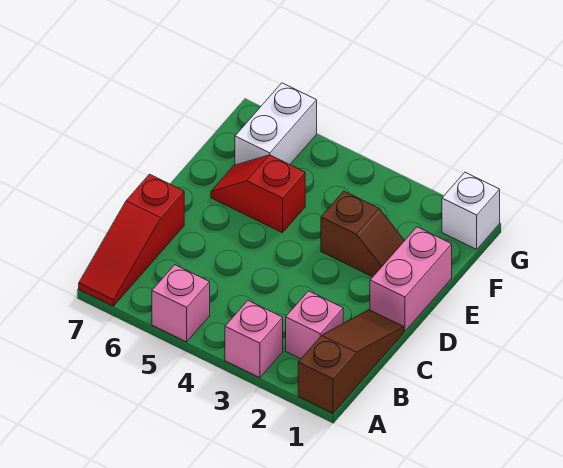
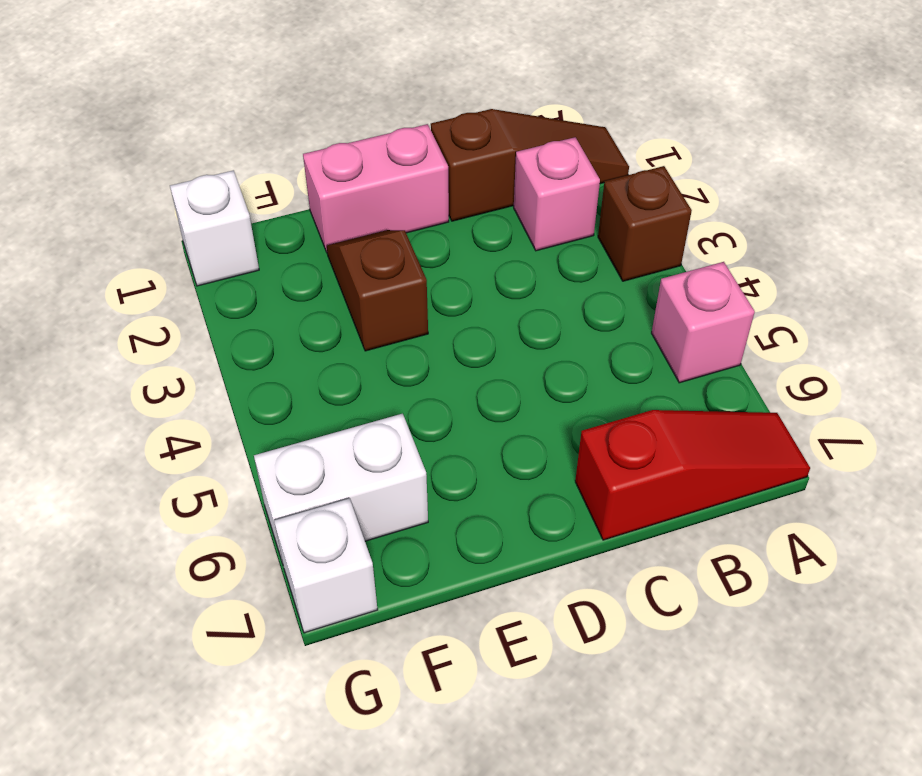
brown slope A1:C1 level 1 top A -> brown slope A1:C1 level 1 top C
pink brick A3 level 1 -> brown brick A3 level 1
red slope E5:E6 level 1 top 5 -> none
none -> white brick G7 level 1

